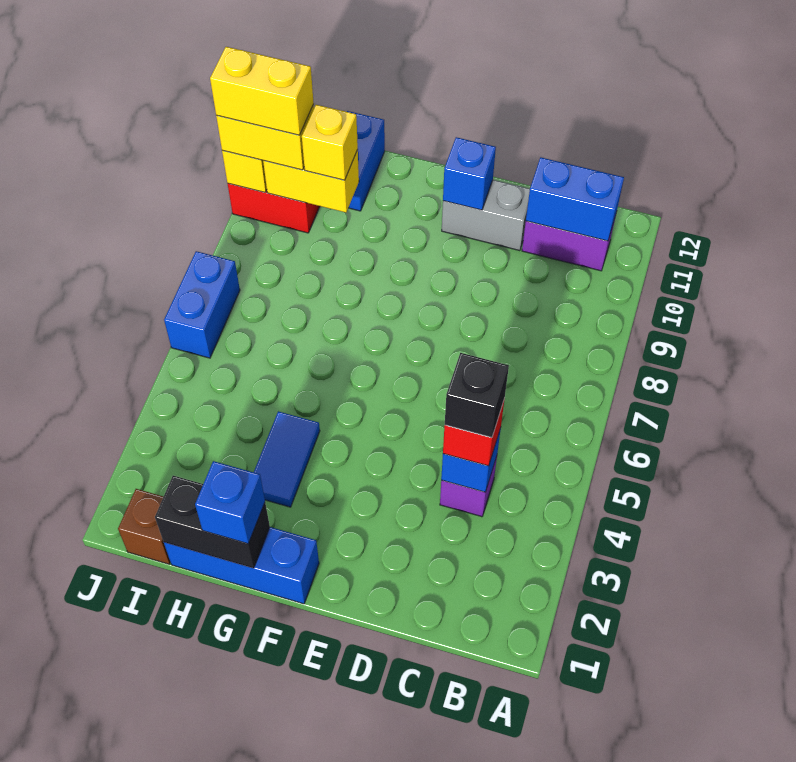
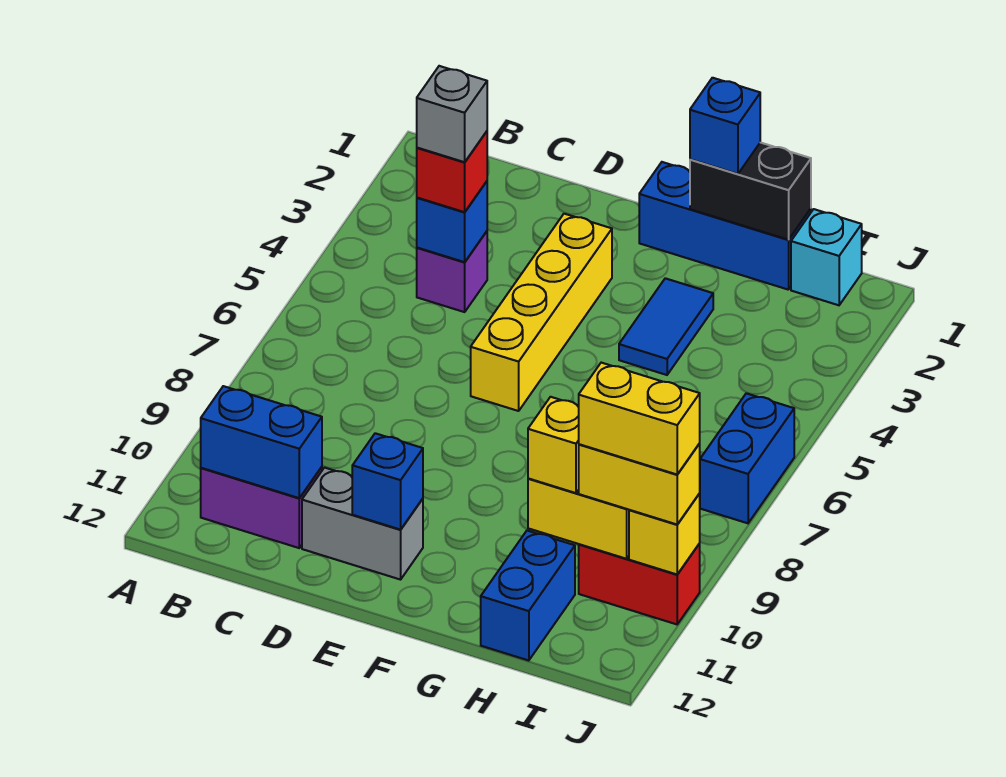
black brick C4 level 4 -> grey brick C4 level 4
none -> yellow brick E3:E6 level 1
brown brick I1 level 1 -> cyan brick I1 level 1

